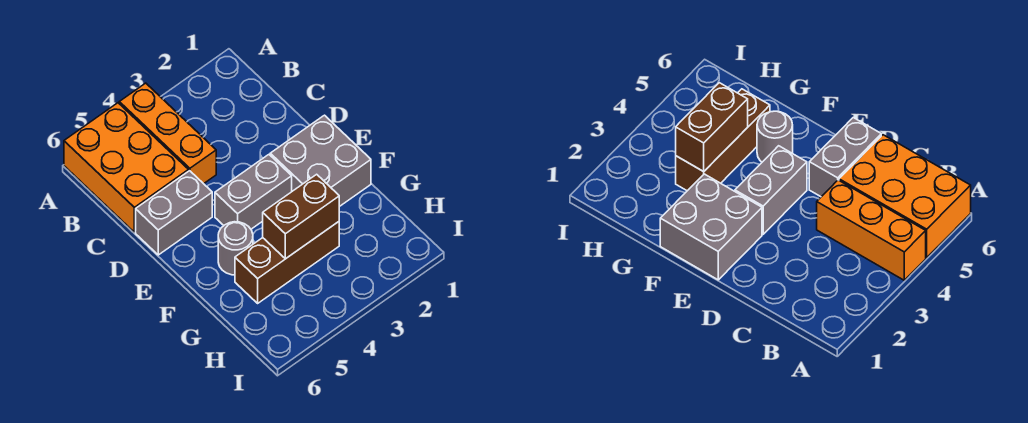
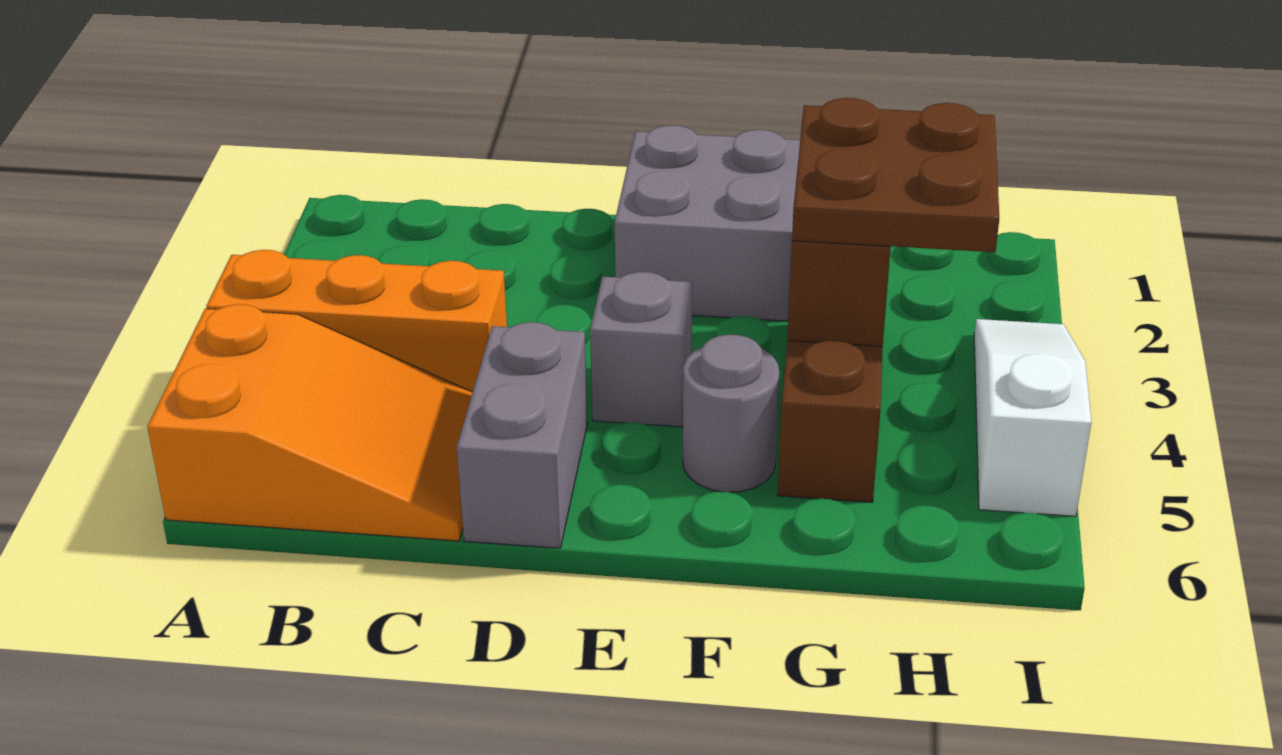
orange brick A5:C6 level 1 -> orange slope A5:C6 level 1 top A
grey brick E3:E4 level 1 -> grey brick E4 level 1
none -> brown plate G3:H4 level 3
none -> white slope I3:I5 level 1 top 5

